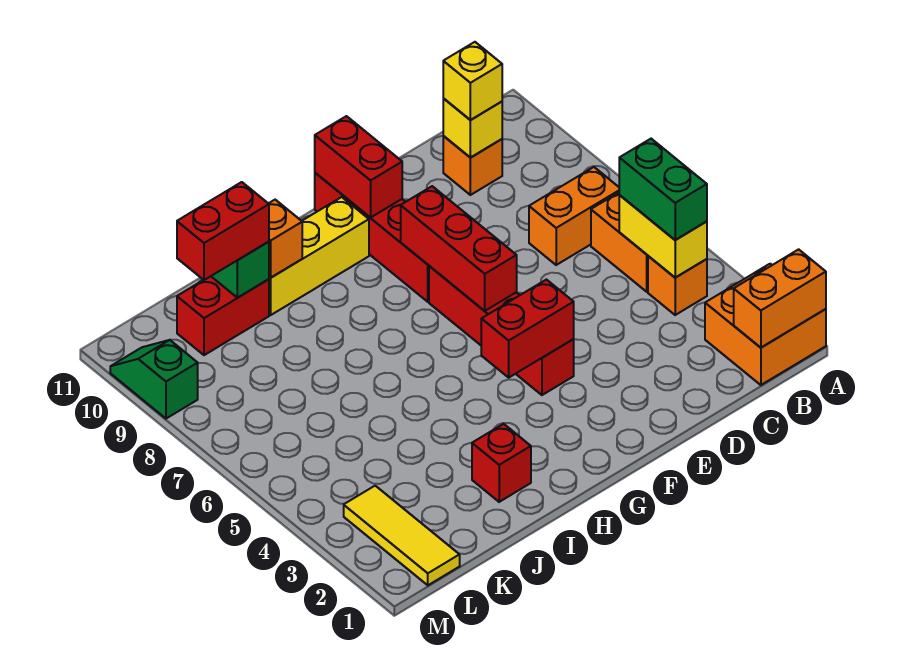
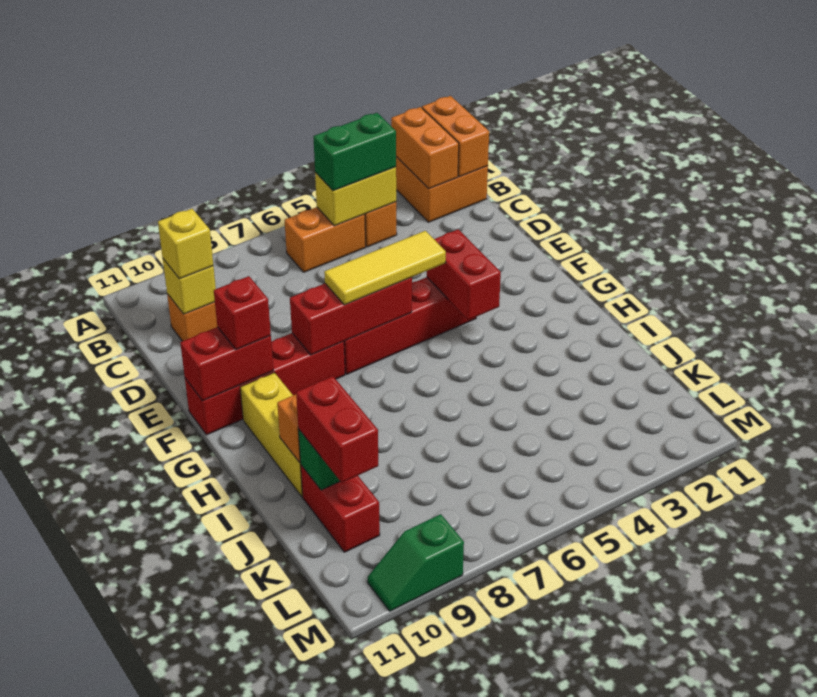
orange brick B7:C7 level 1 -> orange brick A2:B2 level 2
red brick I2 level 1 -> red brick F10 level 3
yellow tile L1:L3 level 1 -> yellow tile F5:F7 level 3

